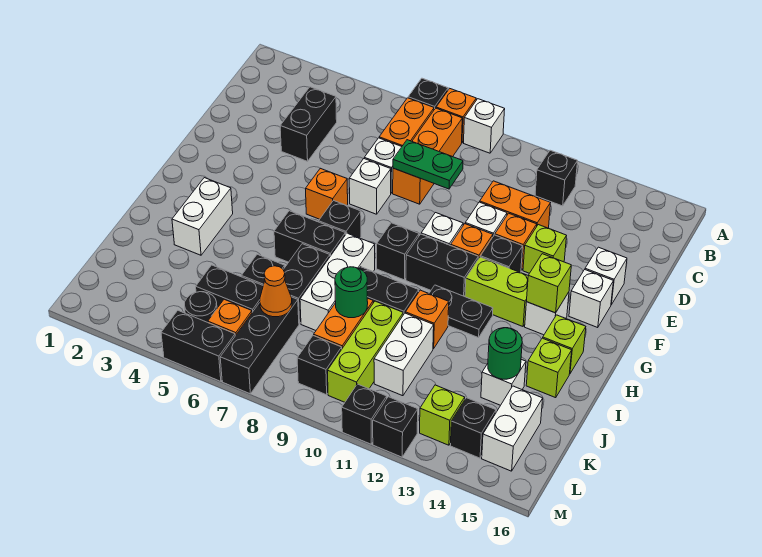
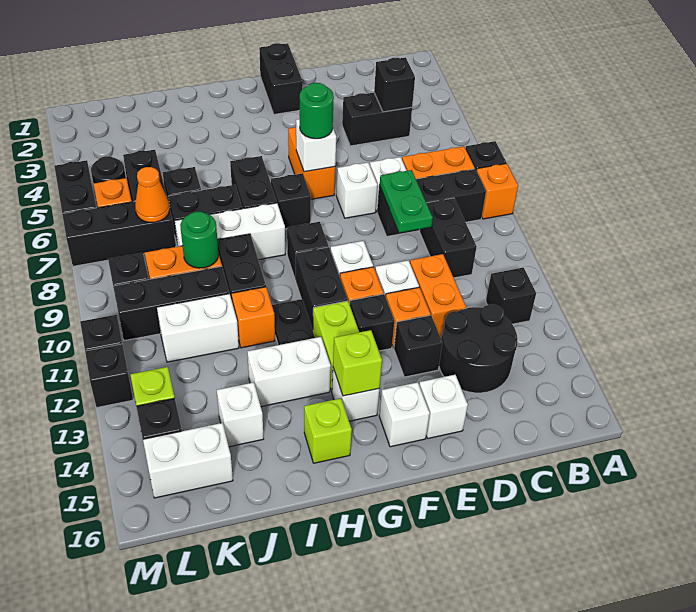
white brick A9 level 1 -> white brick F6 level 2
orange brick B8:D8 level 1 -> black brick B8:D8 level 1
none -> black brick C4 level 2
none -> black brick C9:C10 level 1
none -> black round brick C13:D14 level 1
lime brick E13 level 1 -> black brick E13 level 1
none -> black brick F1:F2 level 1
orange brick F6 level 1 -> orange brick F5:F6 level 1
white brick H3:I3 level 1 -> white brick H13:I13 level 1
lime brick I15 level 1 -> none
lime brick J10:L10 level 1 -> black brick J10:L10 level 1
green round brick J14 level 2 -> green round brick F6 level 3

